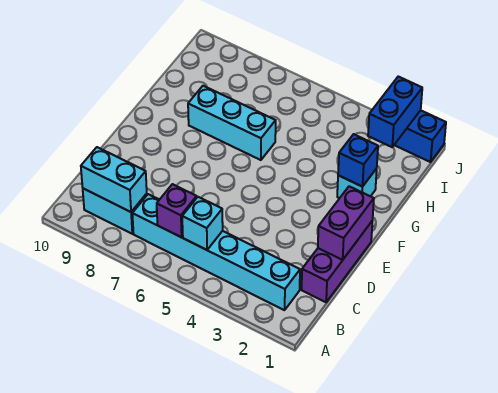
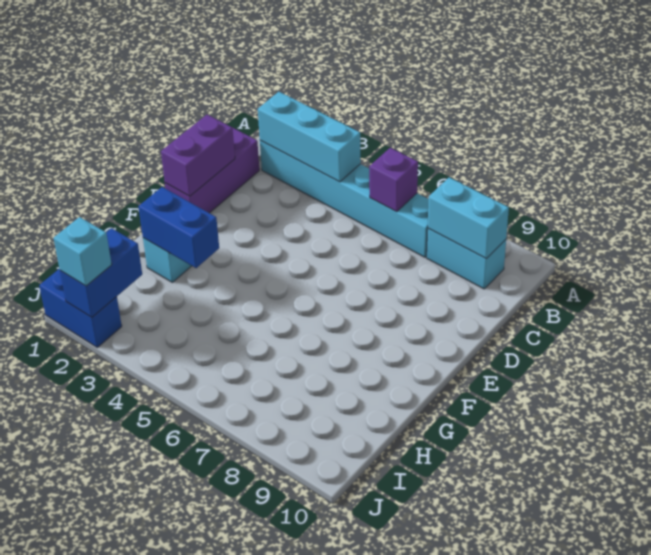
cyan brick B5 level 2 -> cyan brick J2 level 3
blue brick G2 level 2 -> blue brick G2:G3 level 2
cyan brick G6:G8 level 1 -> cyan brick B2:B4 level 2

